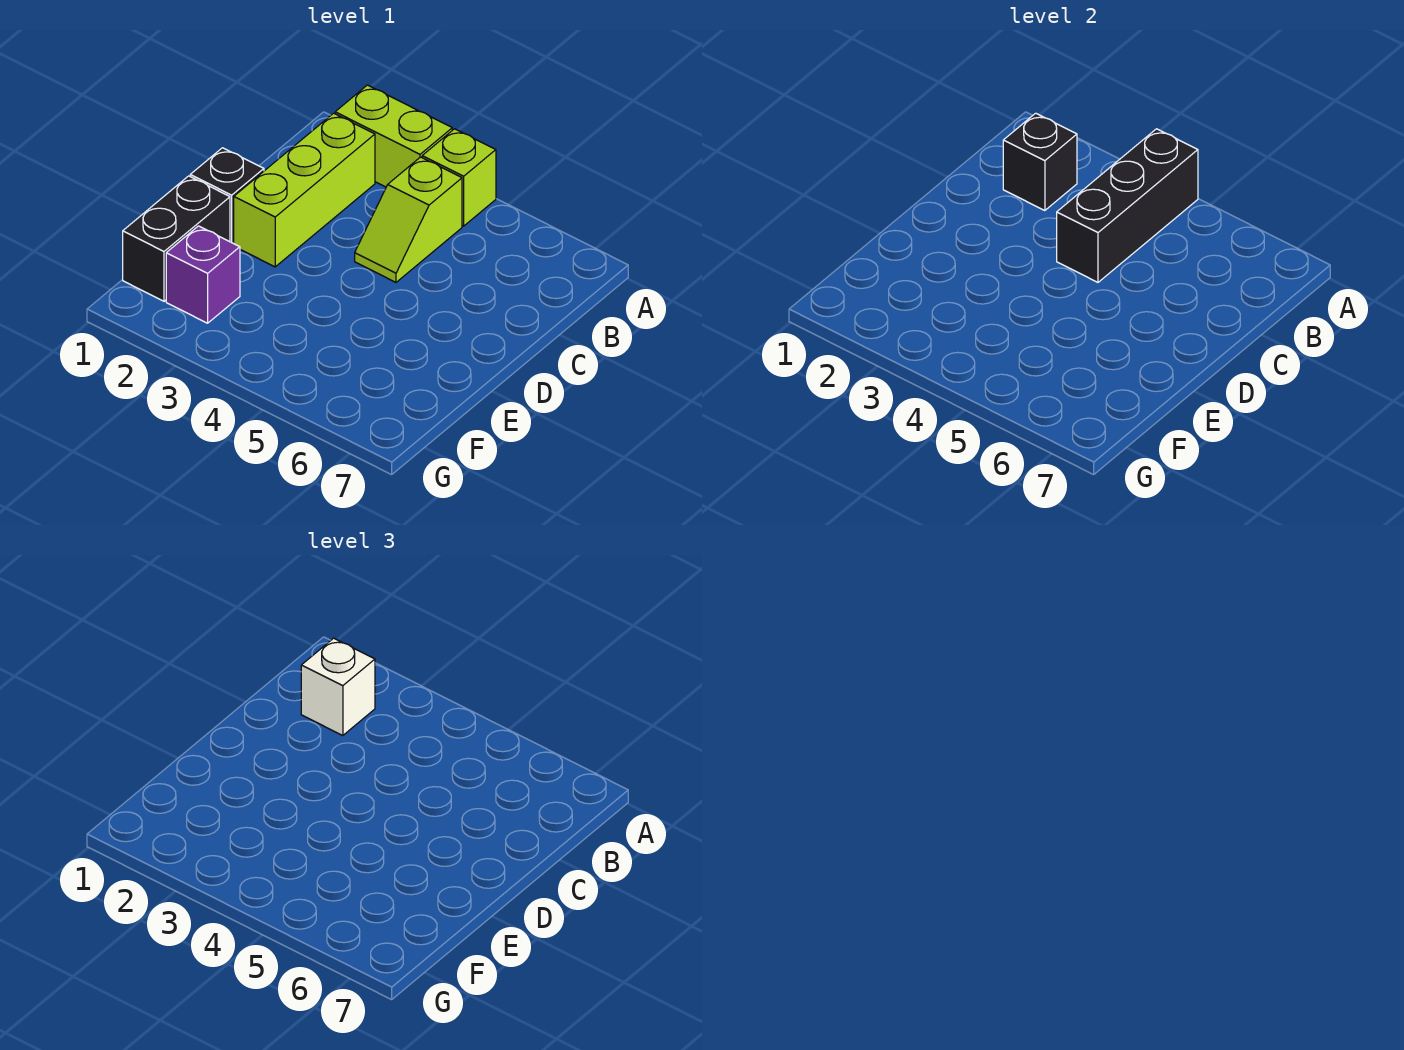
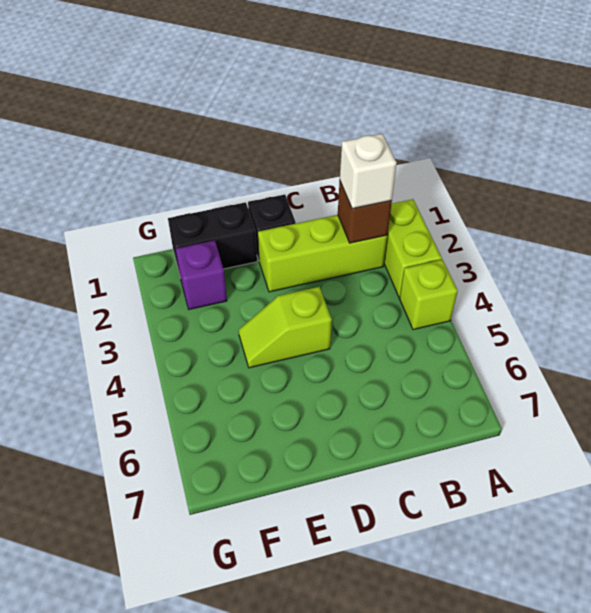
black brick A4:C4 level 2 -> none
black brick B2 level 2 -> brown brick B2 level 2
lime slope B4:C4 level 1 top B -> lime slope D4:E4 level 1 top D

